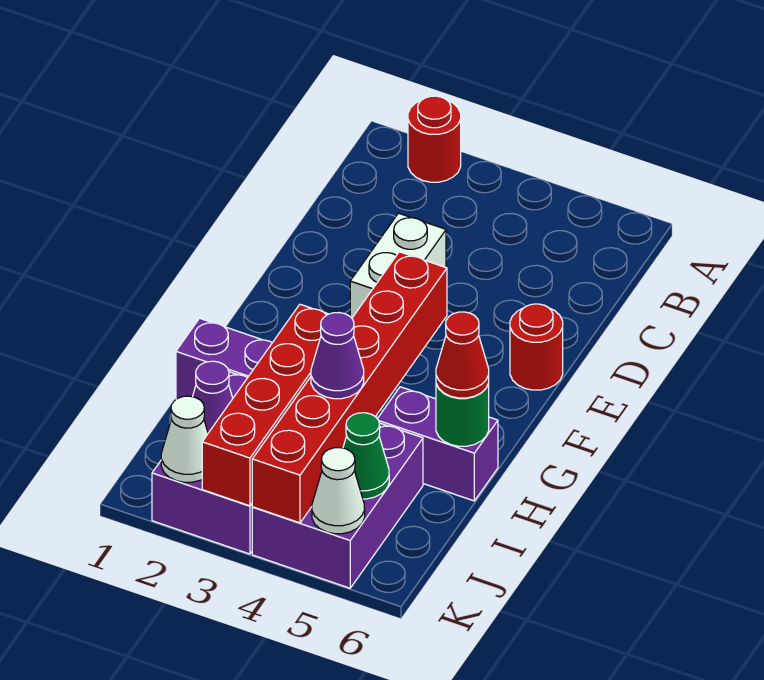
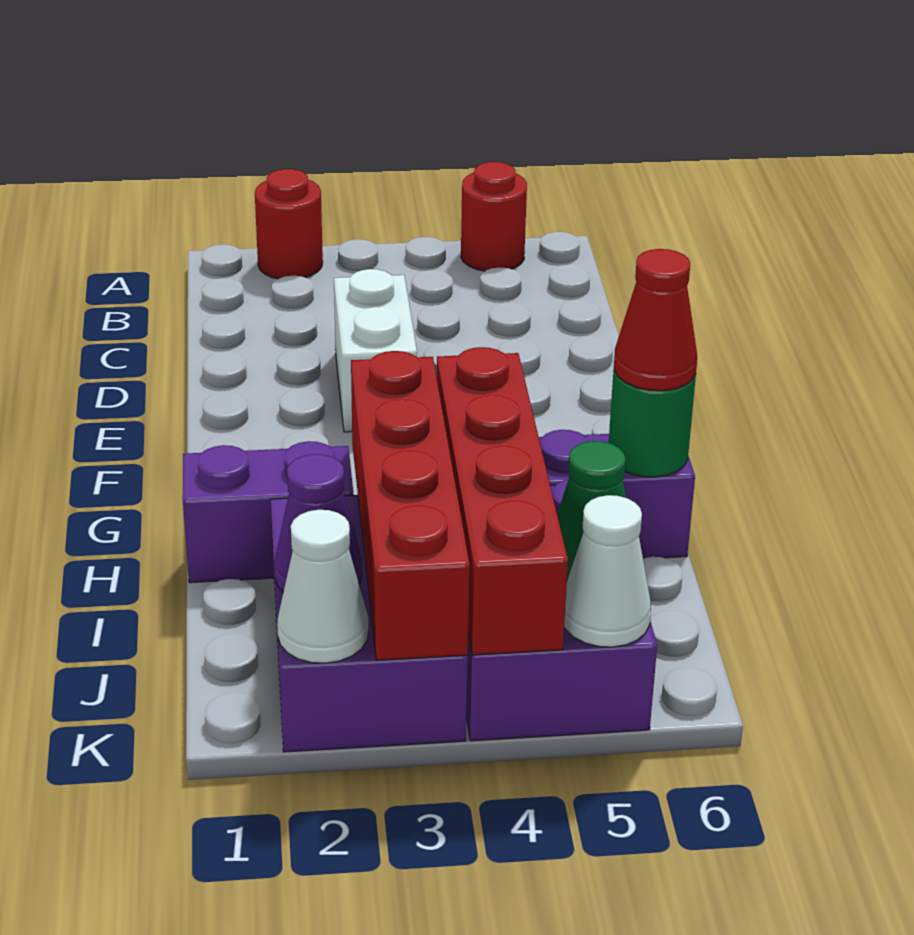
red round brick E6 level 1 -> red round brick A5 level 1
red brick F4:K4 level 2 -> red brick H4:K4 level 2
purple cone I4 level 3 -> none

